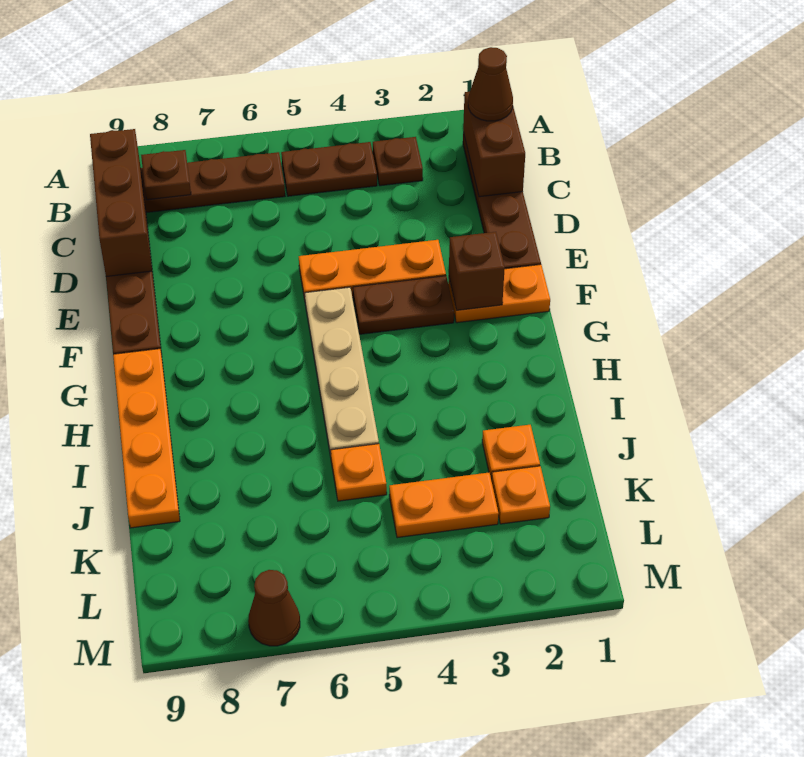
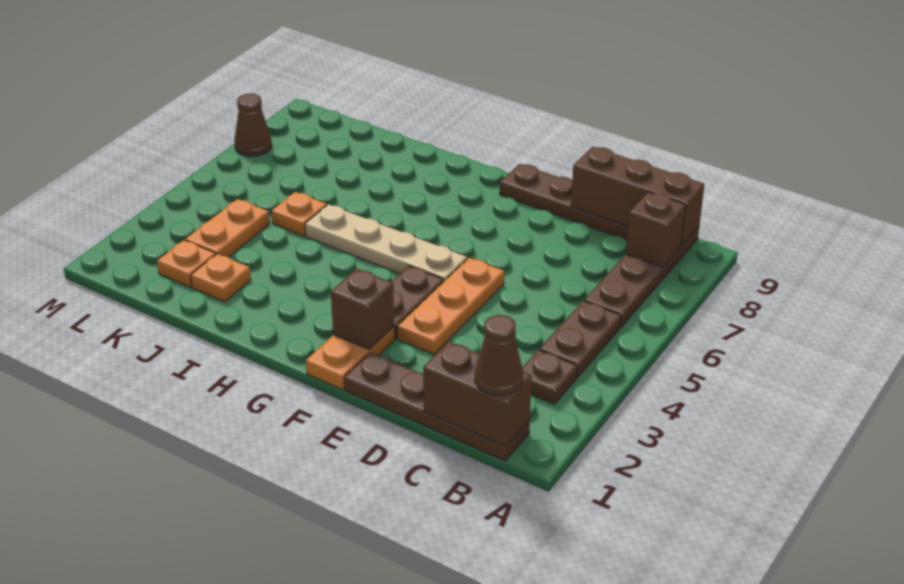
brown plate B8 level 2 -> brown brick B8 level 2
orange plate G9:J9 level 1 -> none

